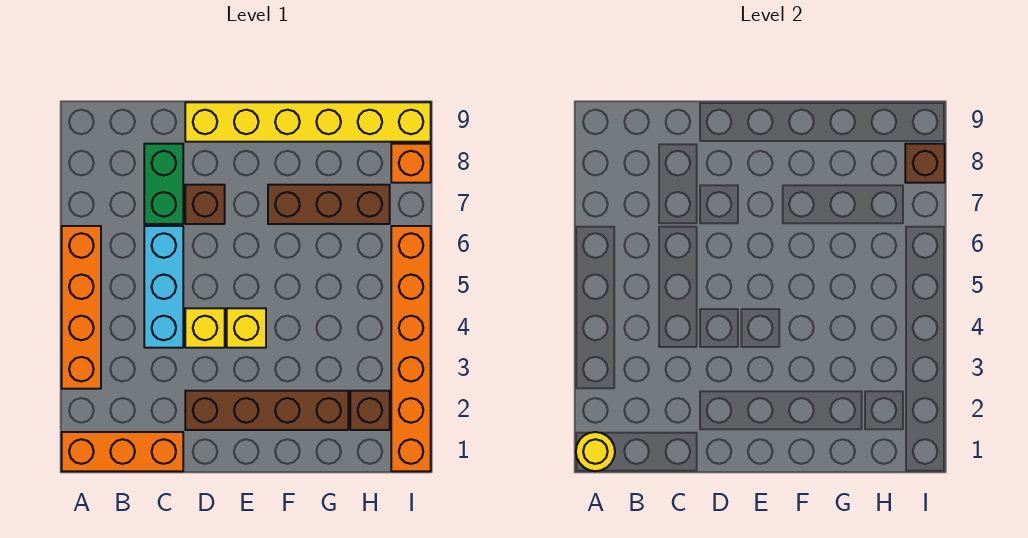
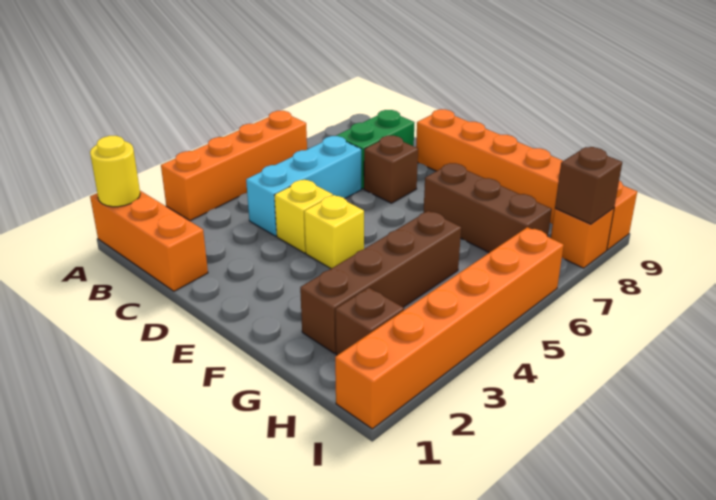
brown brick D2:G2 level 1 -> brown brick G2:G5 level 1
yellow brick D9:I9 level 1 -> orange brick D9:I9 level 1

